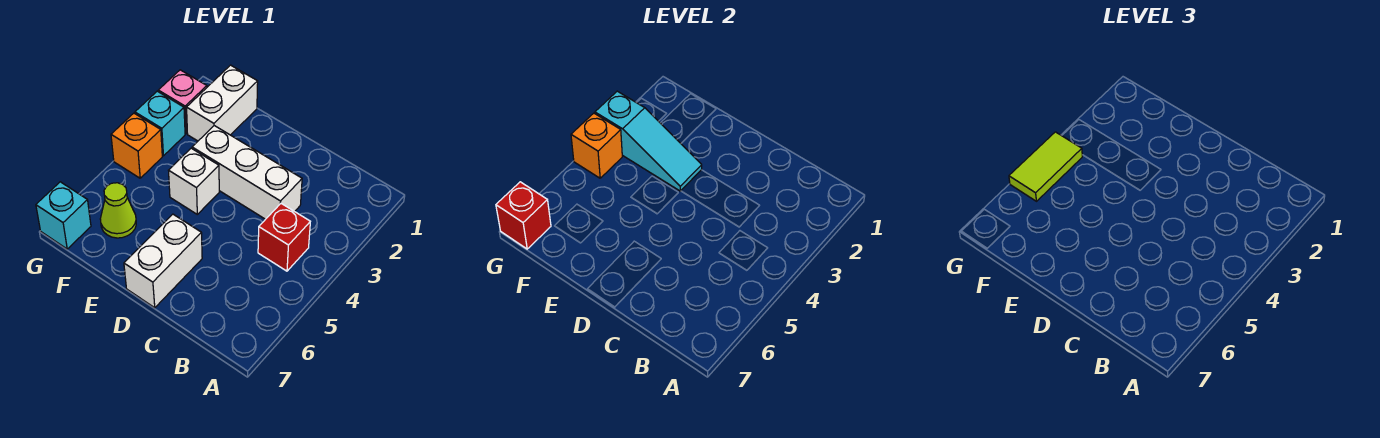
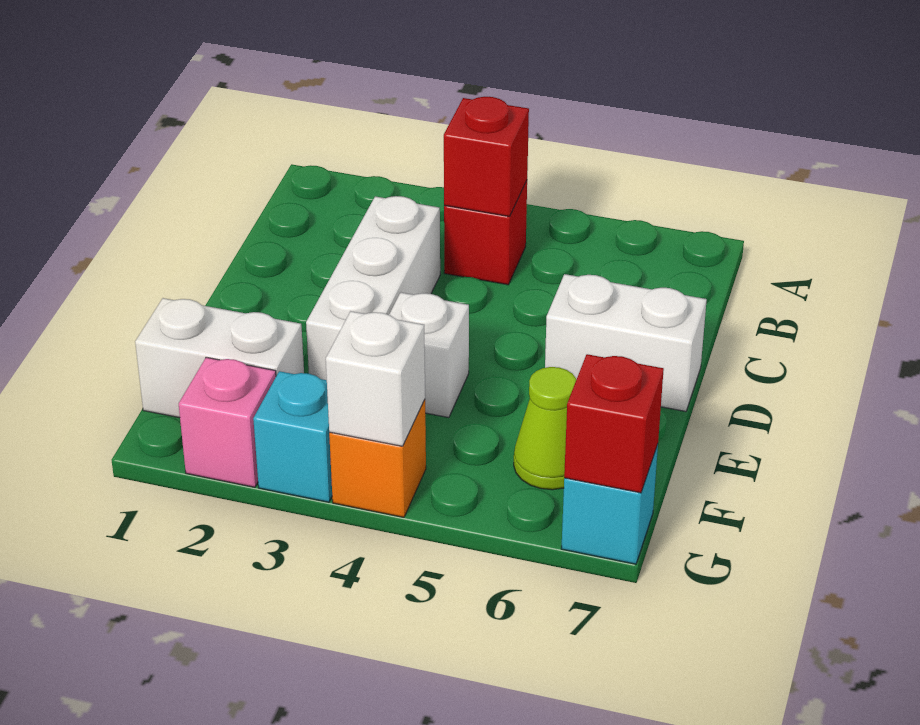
none -> red brick B4 level 2
cyan slope E3:G3 level 2 top G -> none
orange brick G4 level 2 -> white brick G4 level 2
lime tile G4:G5 level 3 -> none

